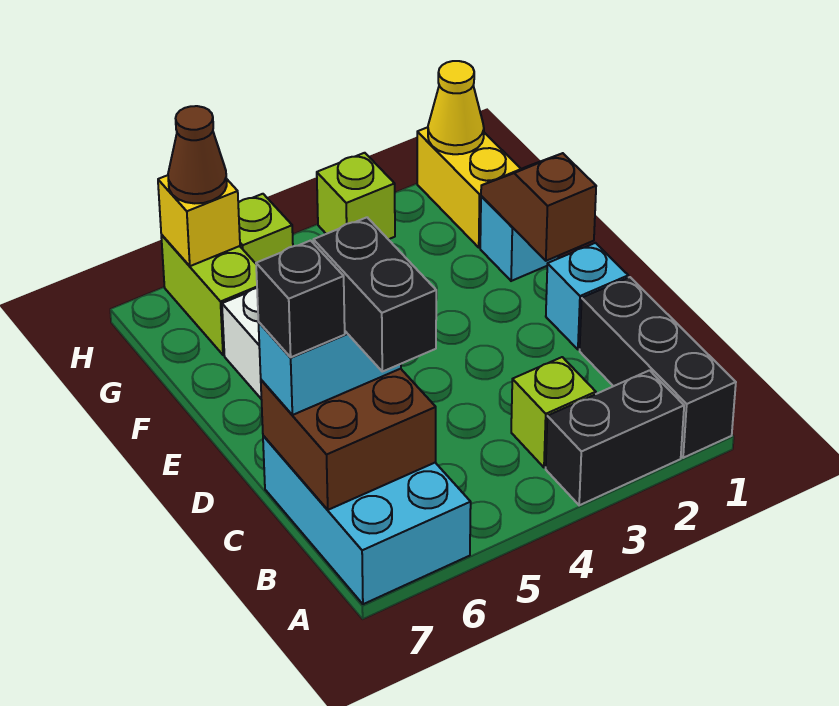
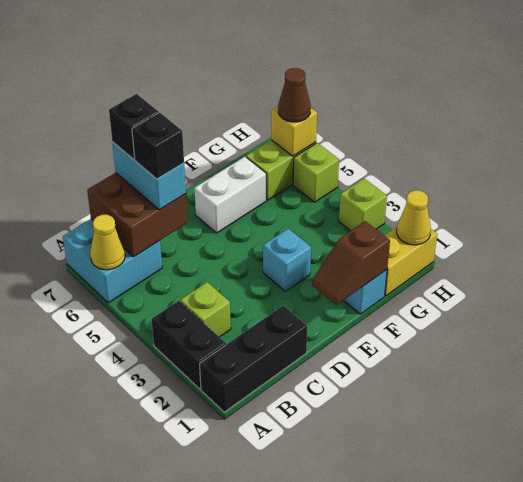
cyan brick A6:C7 level 1 -> cyan brick A6:B7 level 1
none -> yellow cone A6 level 2
black brick B6:C6 level 4 -> black brick C6 level 4
cyan brick D1 level 1 -> cyan brick E3 level 1
brown slope E1:F1 level 2 top E -> brown slope E1:F1 level 2 top F

